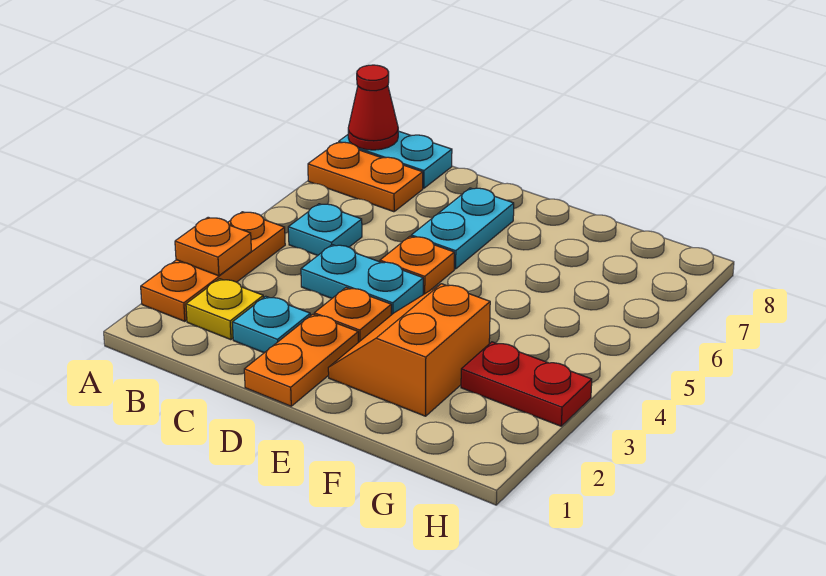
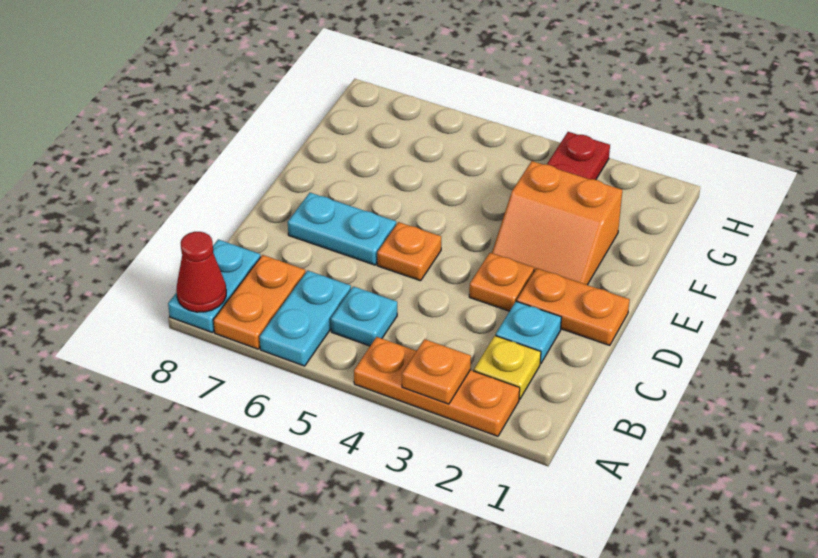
cyan plate C4:D4 level 1 -> cyan plate A6:B6 level 1

